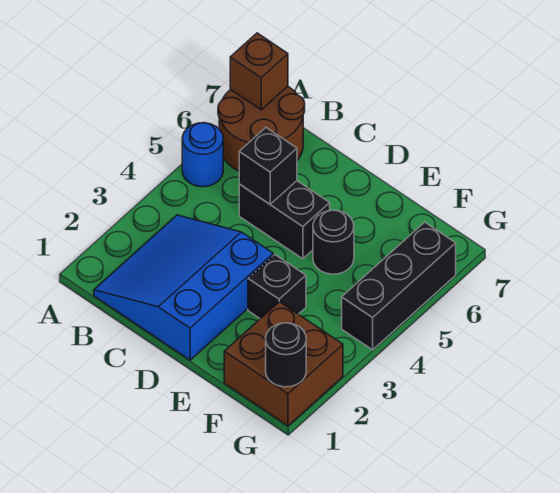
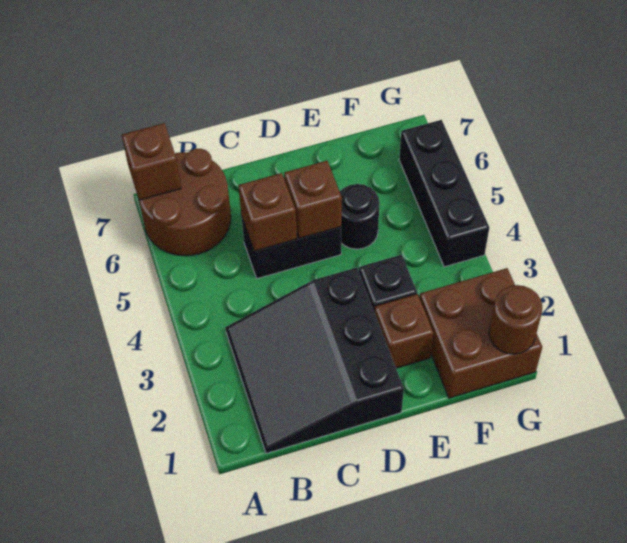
blue round brick A5 level 1 -> none
blue slope B1:D3 level 1 top D -> black slope B1:D3 level 1 top D
black brick C5 level 2 -> brown brick C5 level 2
none -> brown brick D5 level 2
none -> brown brick E2 level 1
black round brick G1 level 2 -> brown round brick G1 level 2

